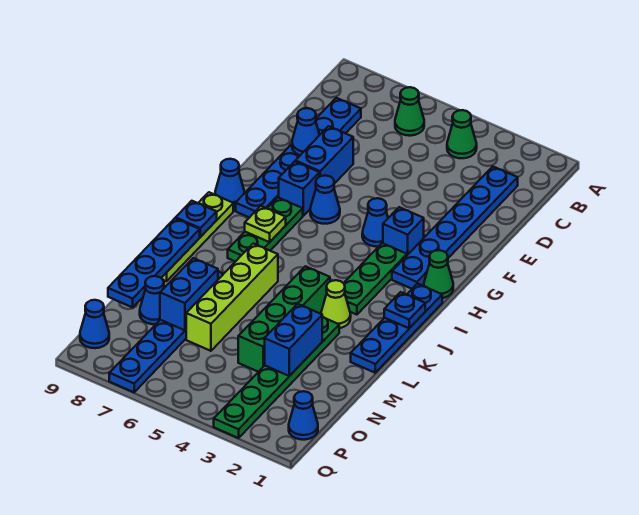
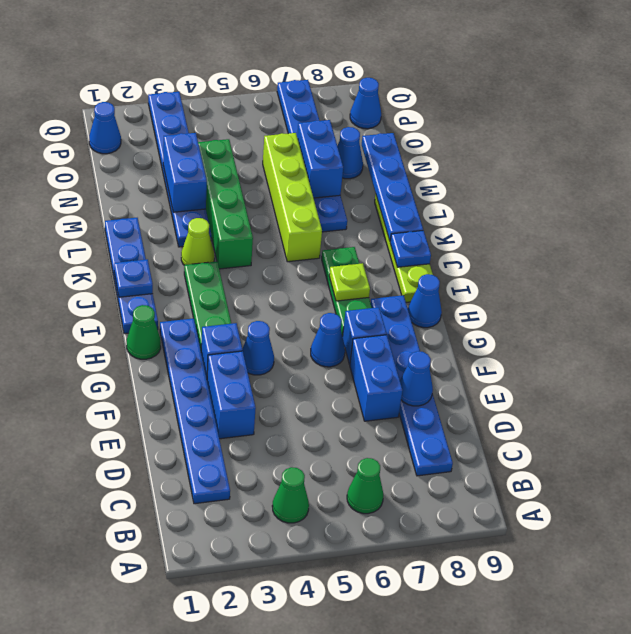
none -> blue brick E3:F3 level 1
green plate L3:Q3 level 1 -> blue plate L3:Q3 level 1

